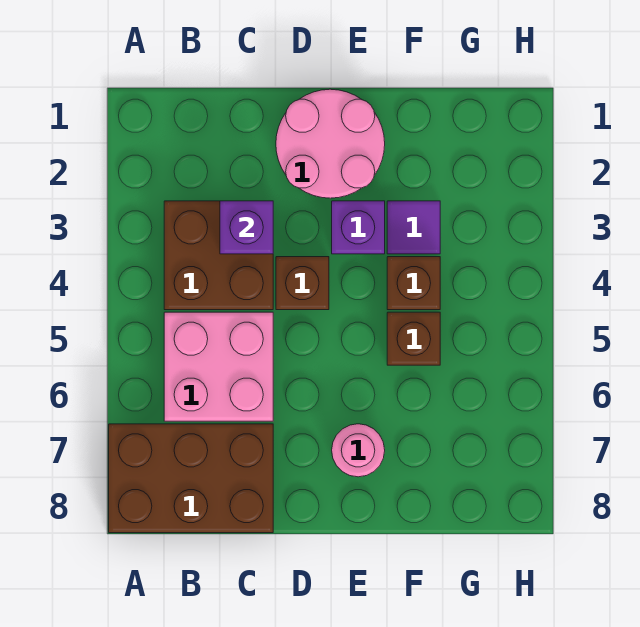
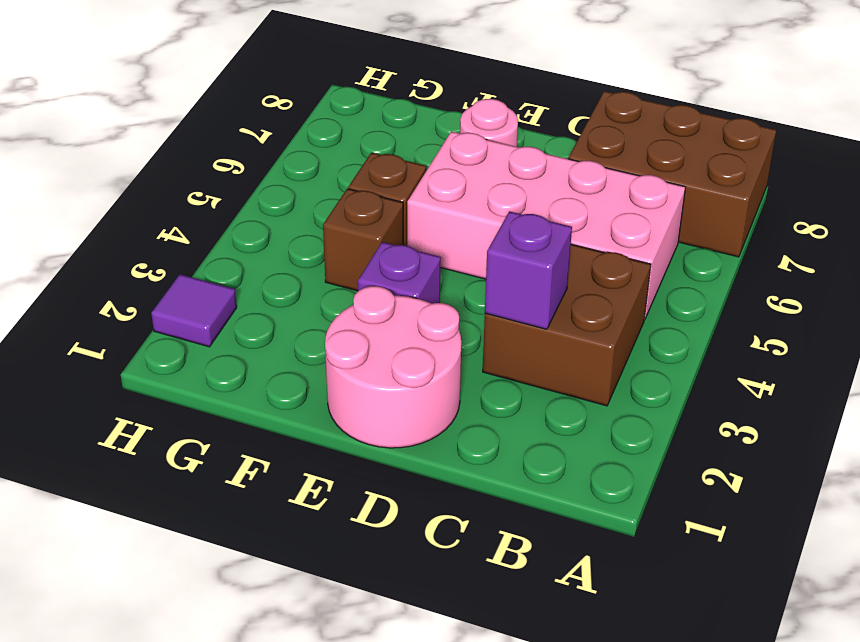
pink brick B5:C6 level 1 -> pink brick B5:E6 level 1
brown brick D4 level 1 -> none
purple tile F3 level 1 -> purple tile H2 level 1

